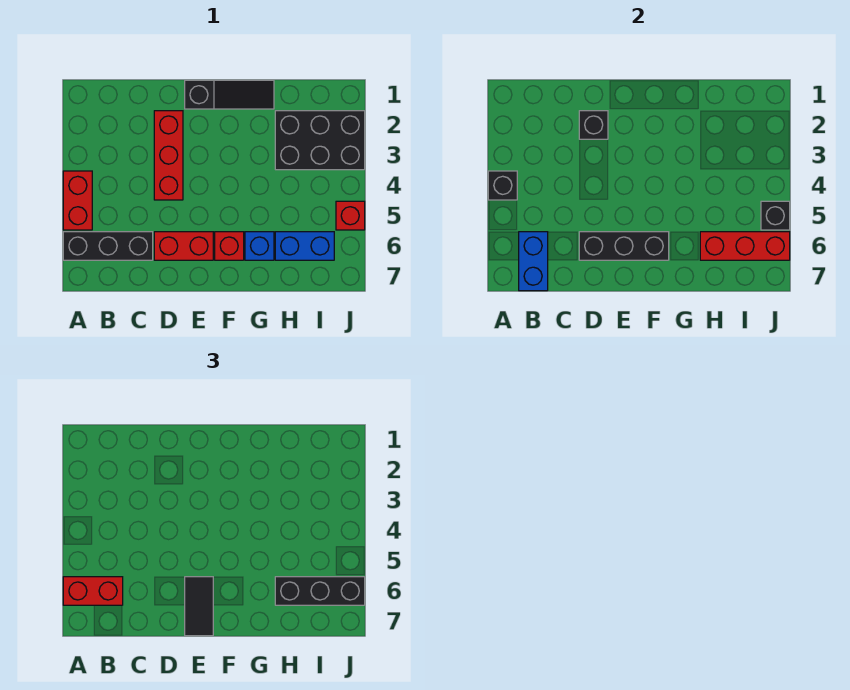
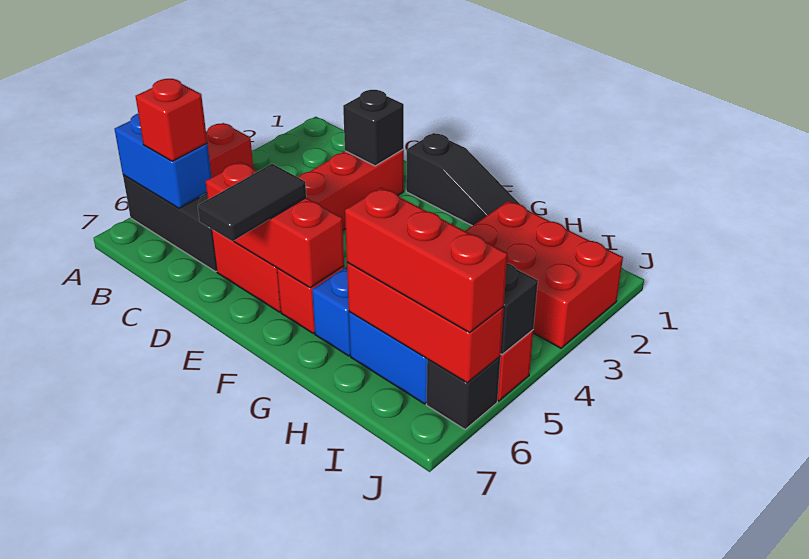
black brick A4 level 2 -> black brick J6 level 1
red brick A6:B6 level 3 -> red brick B6 level 3
blue brick B6:B7 level 2 -> blue brick A6:B6 level 2
black brick D6:F6 level 2 -> red brick D6:F6 level 2
black brick H2:J3 level 1 -> red brick H2:J3 level 1
black brick H6:J6 level 3 -> red brick H6:J6 level 3

